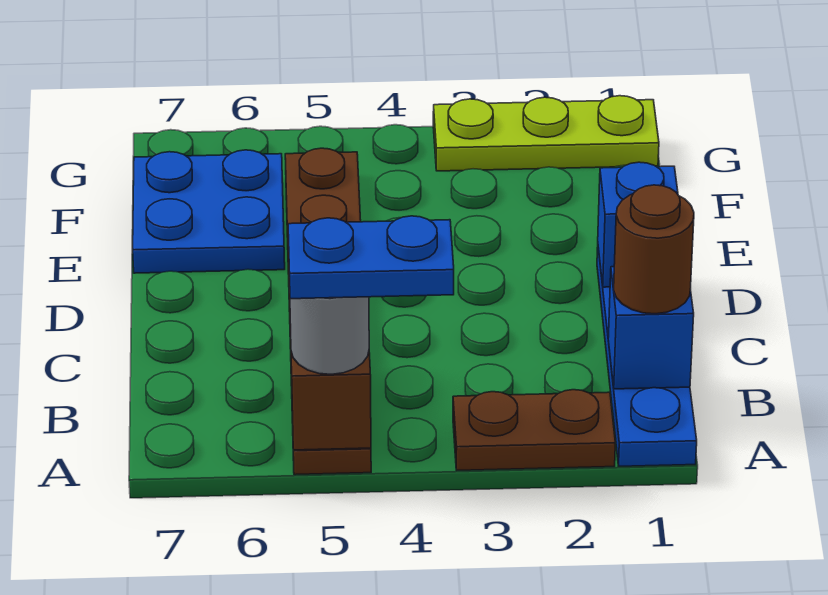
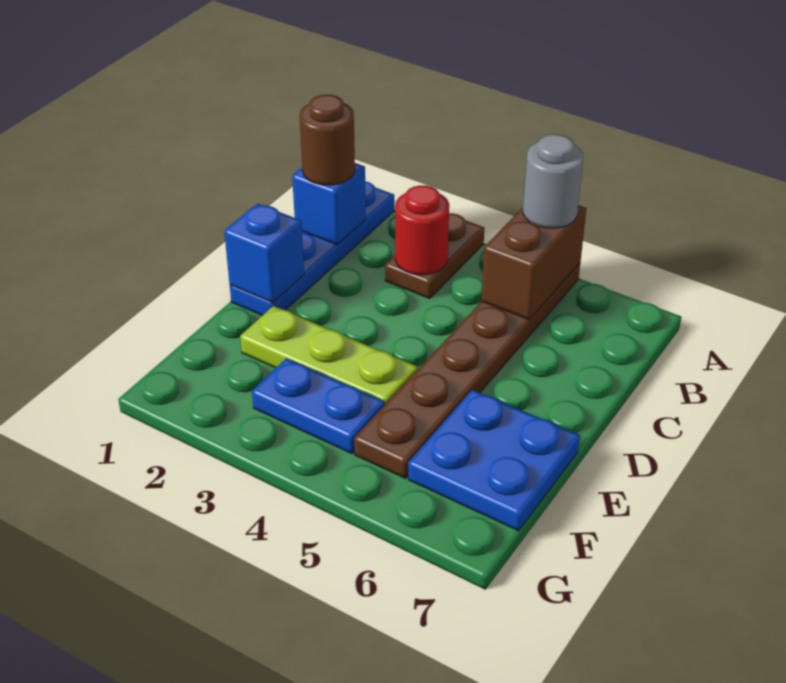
brown plate A2:A3 level 1 -> brown plate A3:B3 level 1
blue plate A4:A5 level 4 -> blue plate F3:F4 level 1
none -> red round brick B3 level 2
lime plate G1:G3 level 1 -> lime plate E2:E4 level 1

